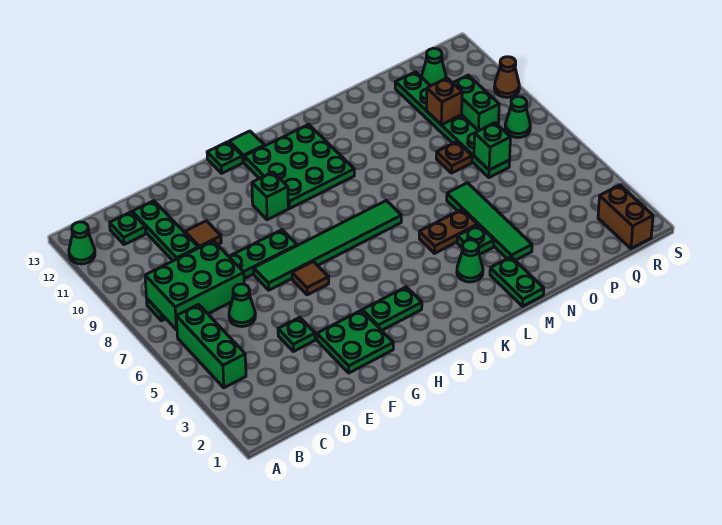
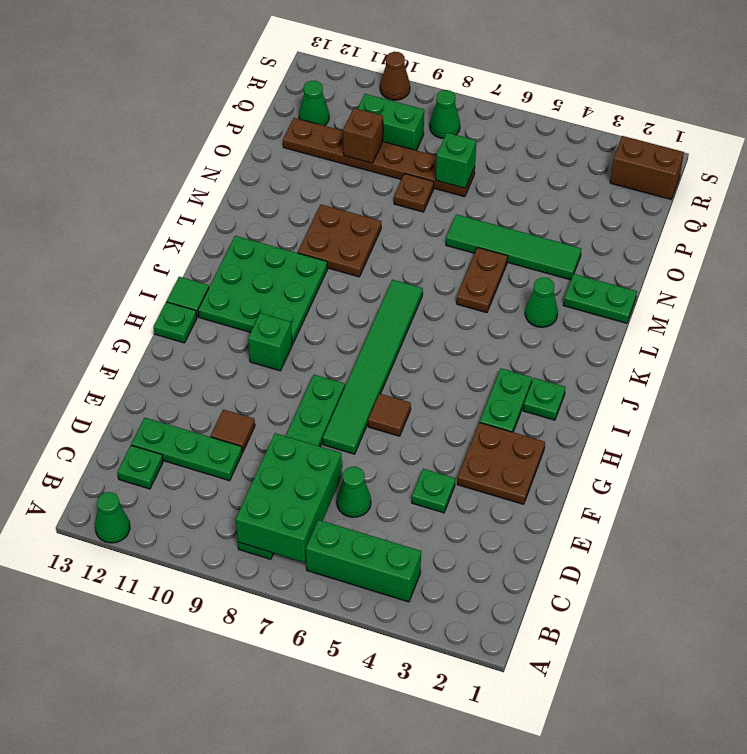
green plate F2:G3 level 1 -> brown plate F2:G3 level 1
none -> brown plate L9:M10 level 1
green plate M4 level 1 -> green plate I2 level 1
green plate P7:P12 level 1 -> brown plate P7:P12 level 1

